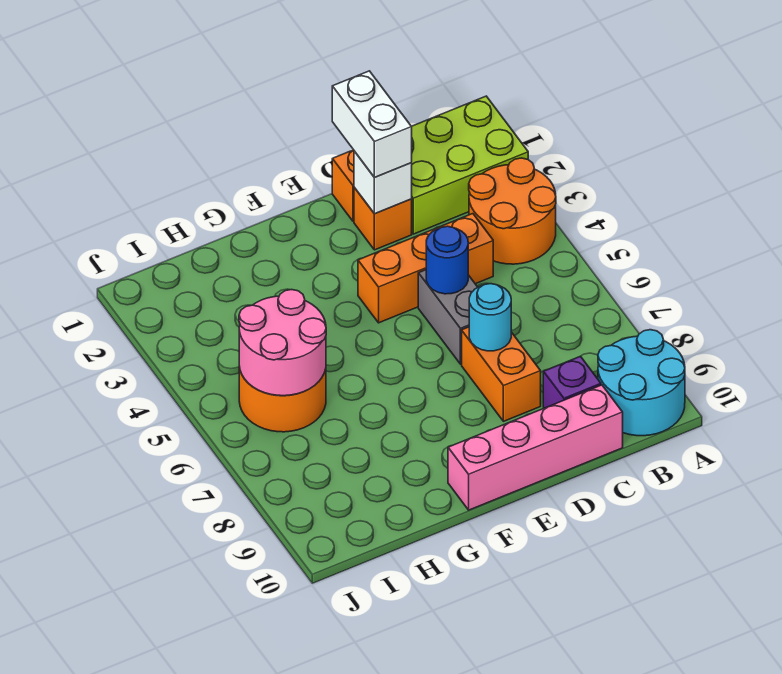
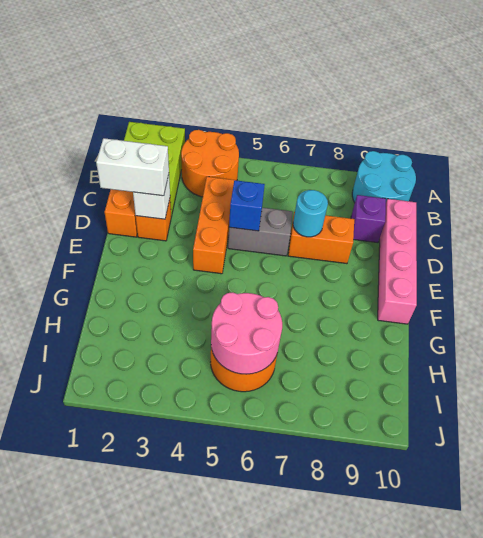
blue round brick D5 level 2 -> blue brick D5 level 2

